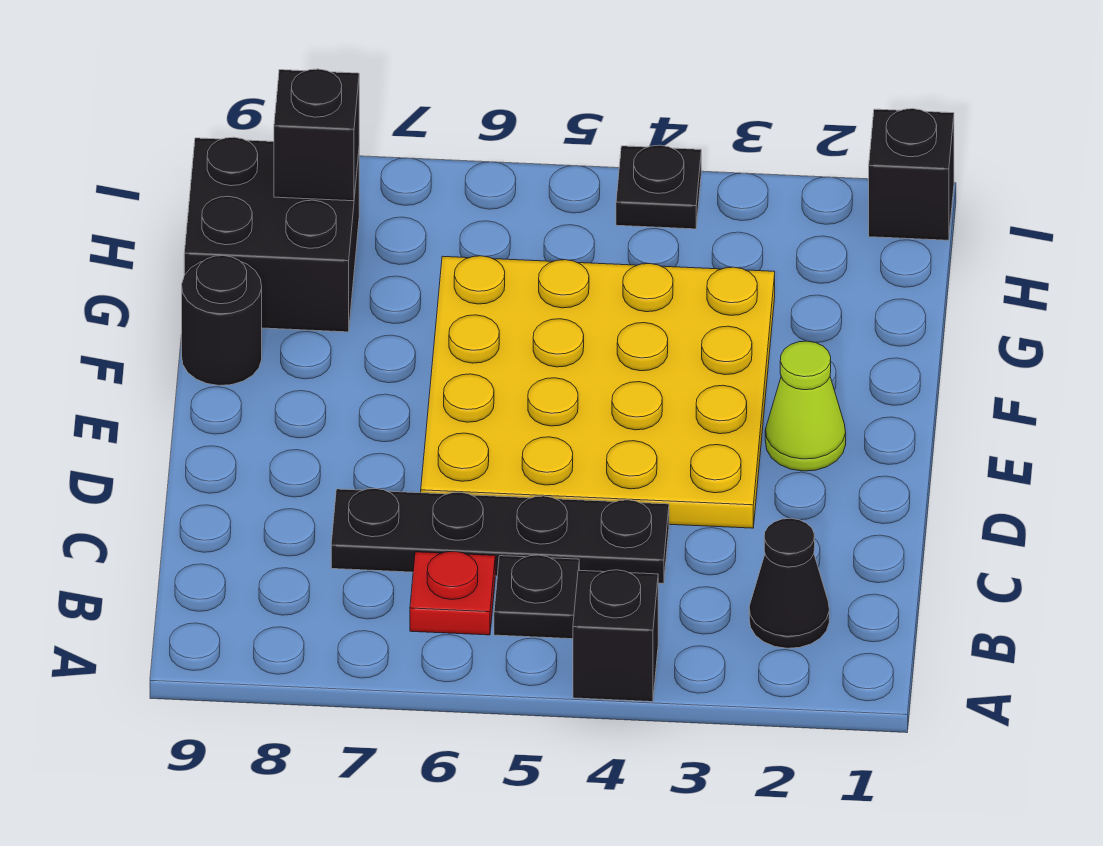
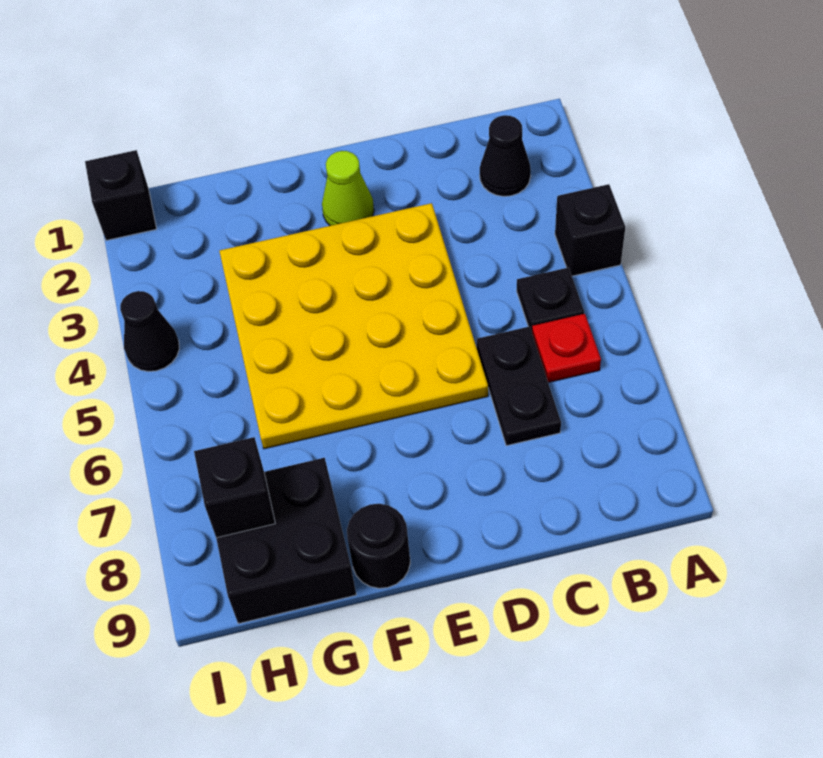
black plate C4:C7 level 1 -> black plate C6:C7 level 1
black plate I4 level 1 -> black cone I4 level 1

